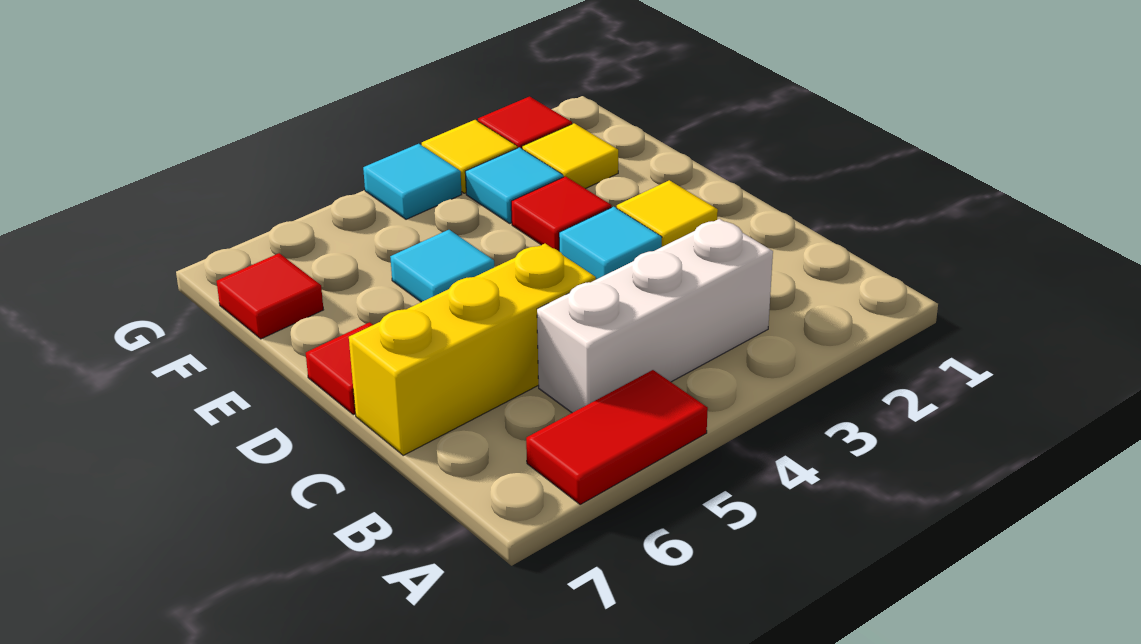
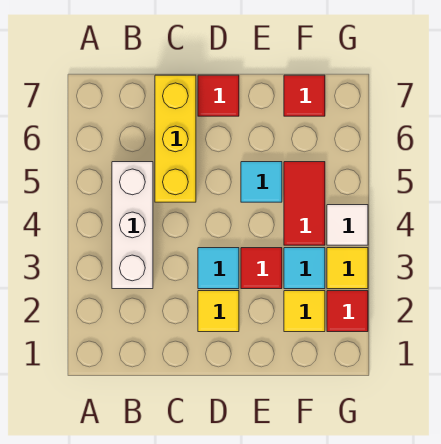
red tile A5:A6 level 1 -> red tile F4:F5 level 1
cyan tile G4 level 1 -> white tile G4 level 1

